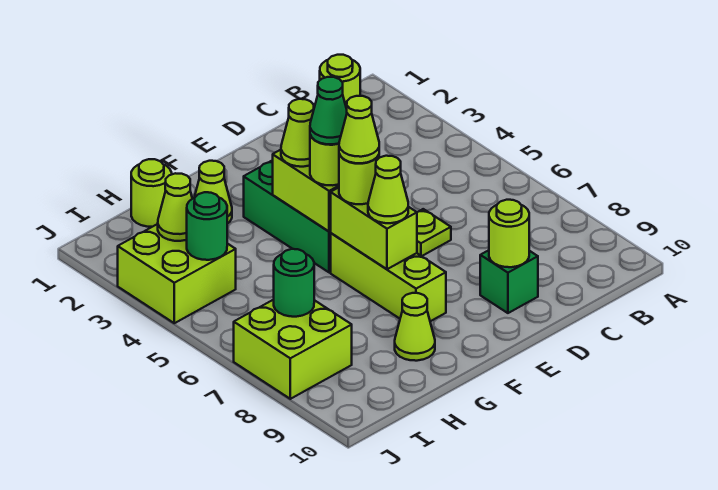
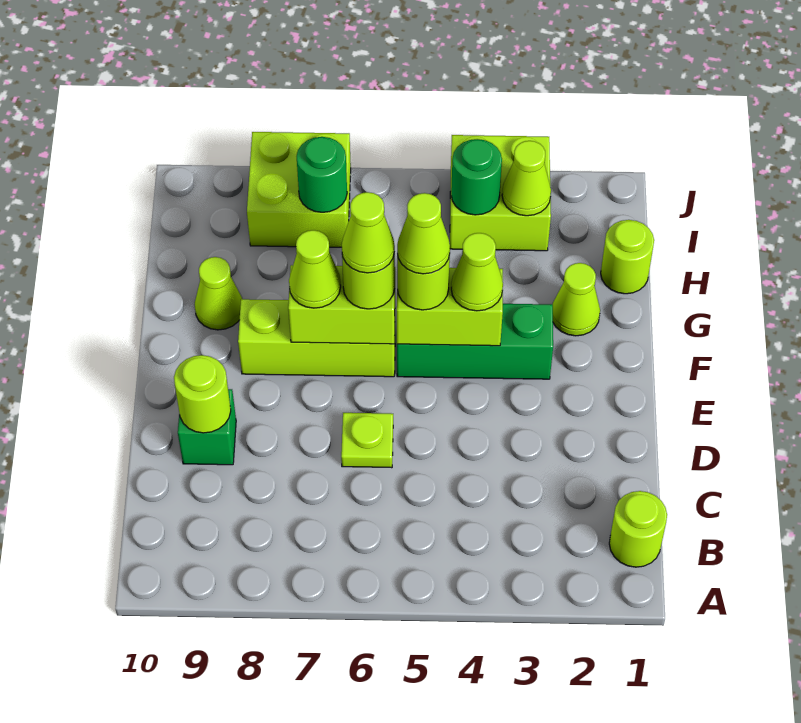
green cone F5 level 4 -> lime cone F5 level 4

